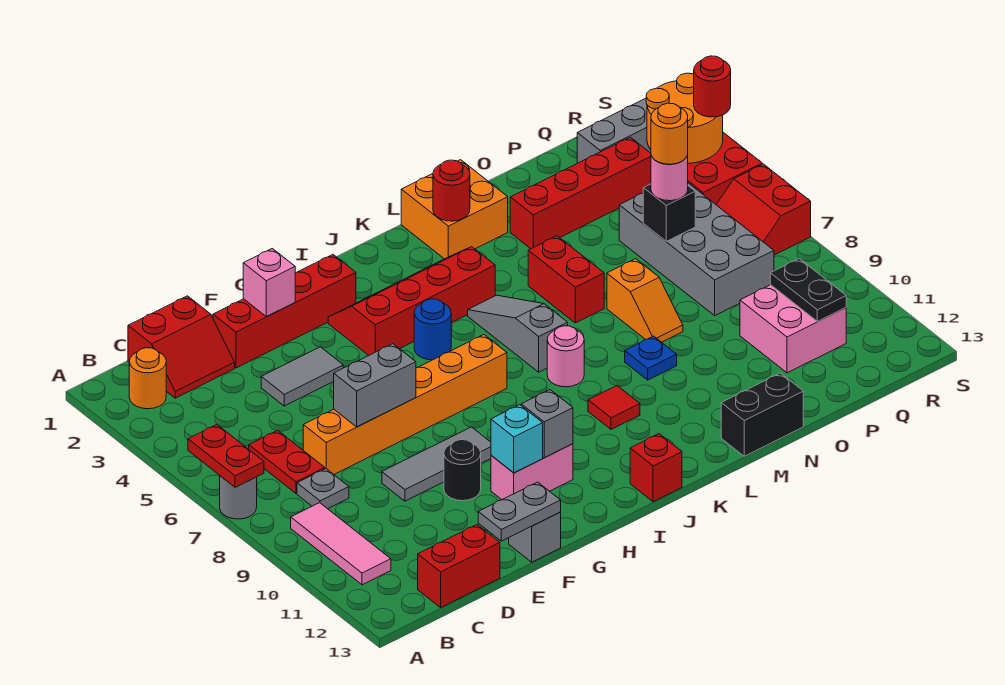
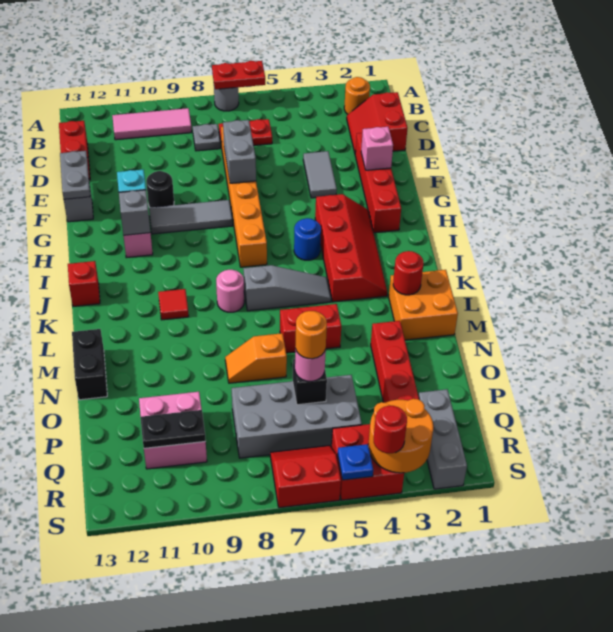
grey tile E9:G9 level 1 -> grey tile G8:G10 level 1
blue plate M9 level 1 -> blue plate S5 level 2

